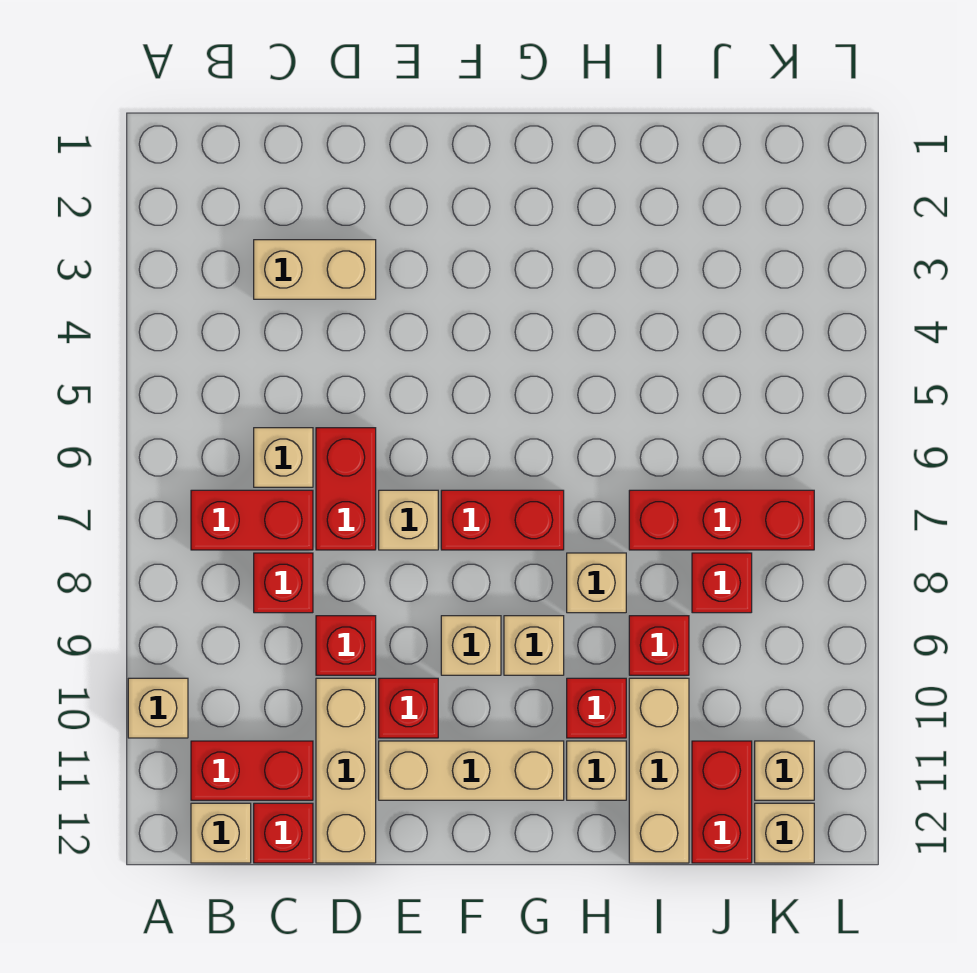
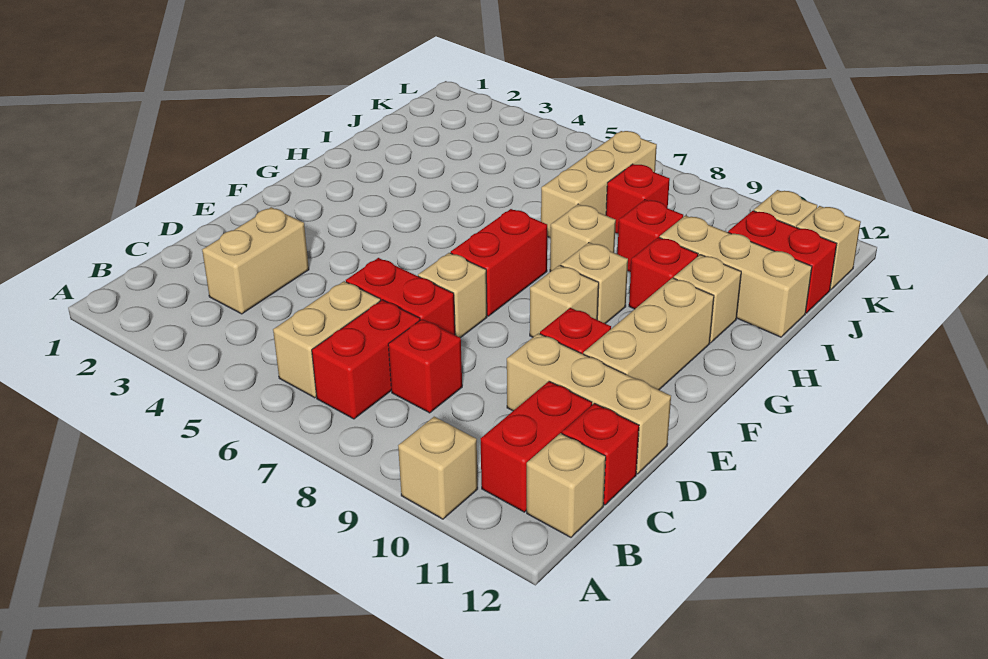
tan brick C6 level 1 -> tan brick B6:C6 level 1
red brick D9 level 1 -> none
red brick I7:K7 level 1 -> tan brick I7:K7 level 1

